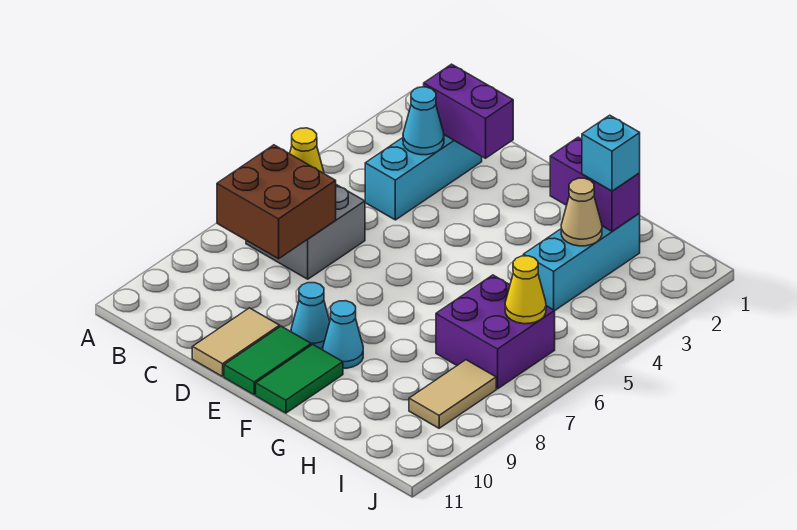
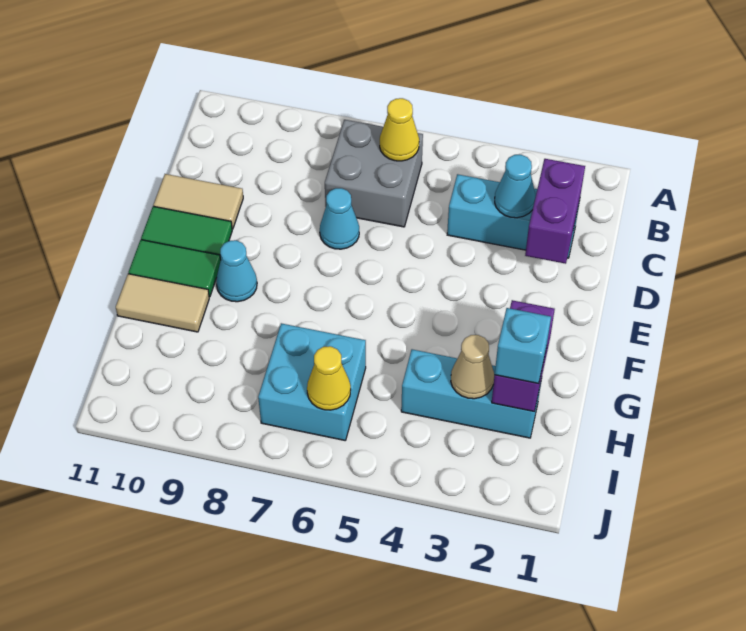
brown brick B7:C8 level 2 -> none
cyan cone E9 level 1 -> cyan cone D7 level 1
purple brick H6:I7 level 1 -> cyan brick H6:I7 level 1
tan tile I8:I9 level 1 -> tan tile G10:G11 level 1

